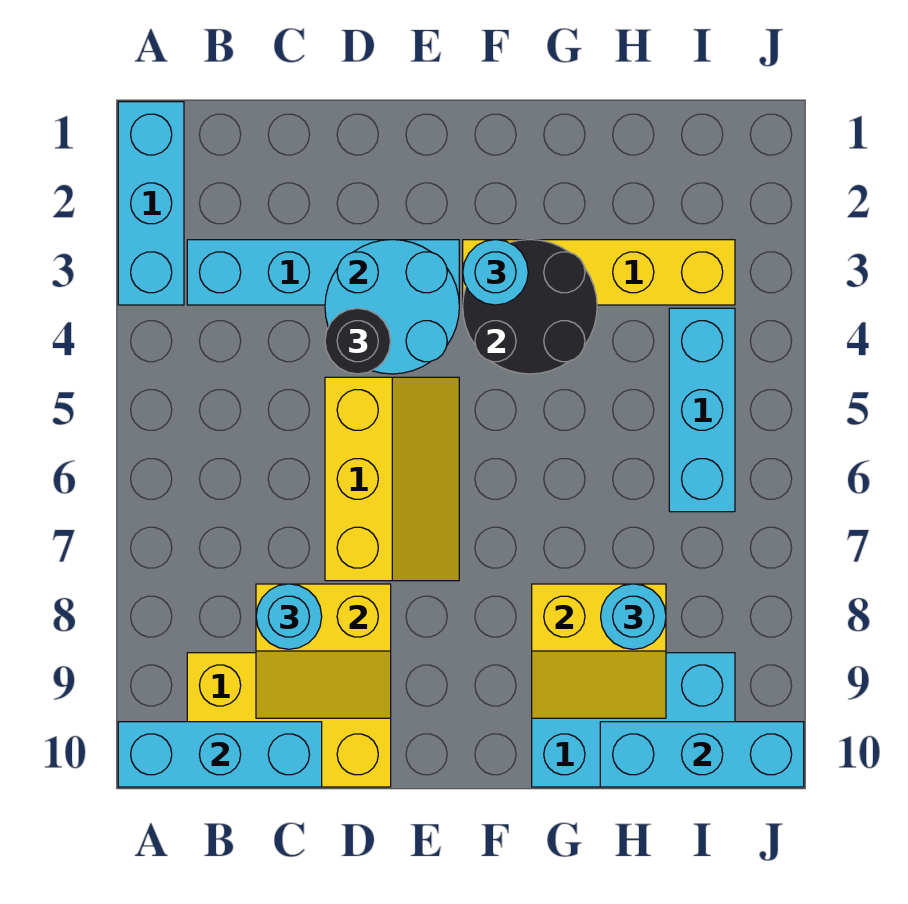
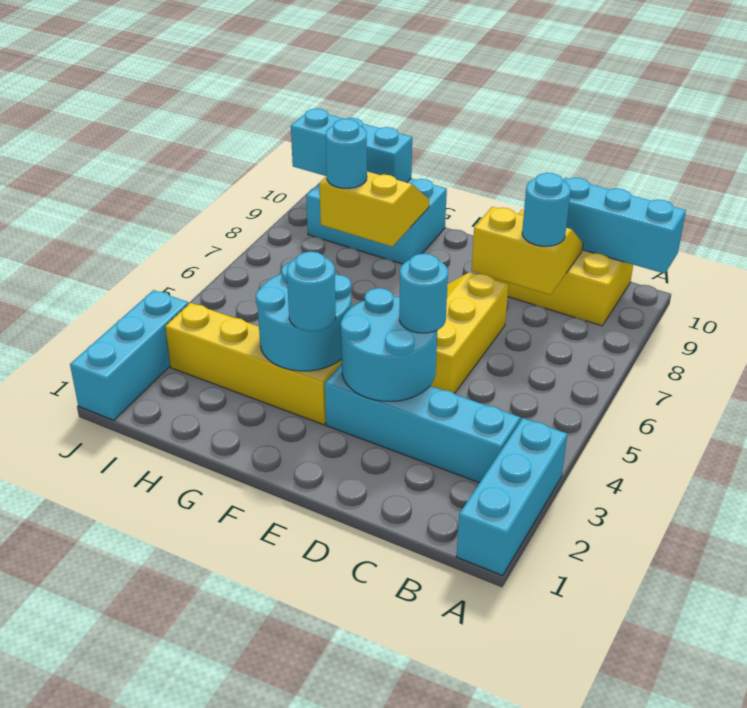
black round brick D4 level 3 -> cyan round brick D4 level 3
black round brick F3:G4 level 2 -> cyan round brick F3:G4 level 2
cyan brick I4:I6 level 1 -> cyan brick J1:J3 level 1

